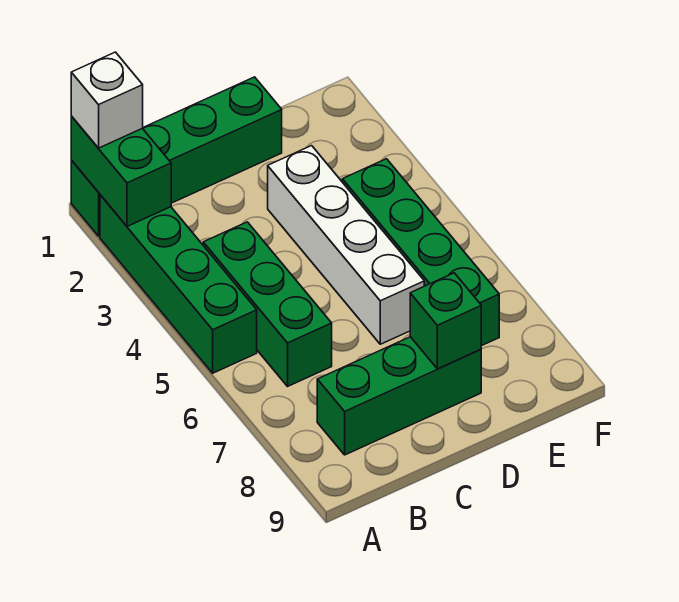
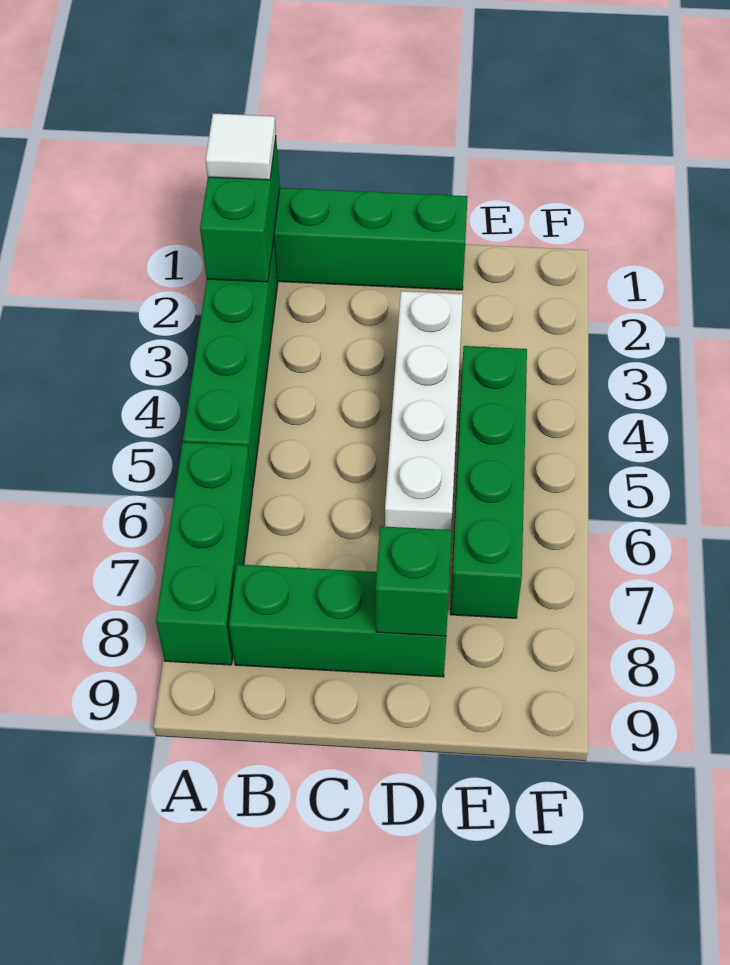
white brick A1 level 3 -> white tile A1 level 3
green brick B4:B6 level 1 -> green brick A6:A8 level 1

